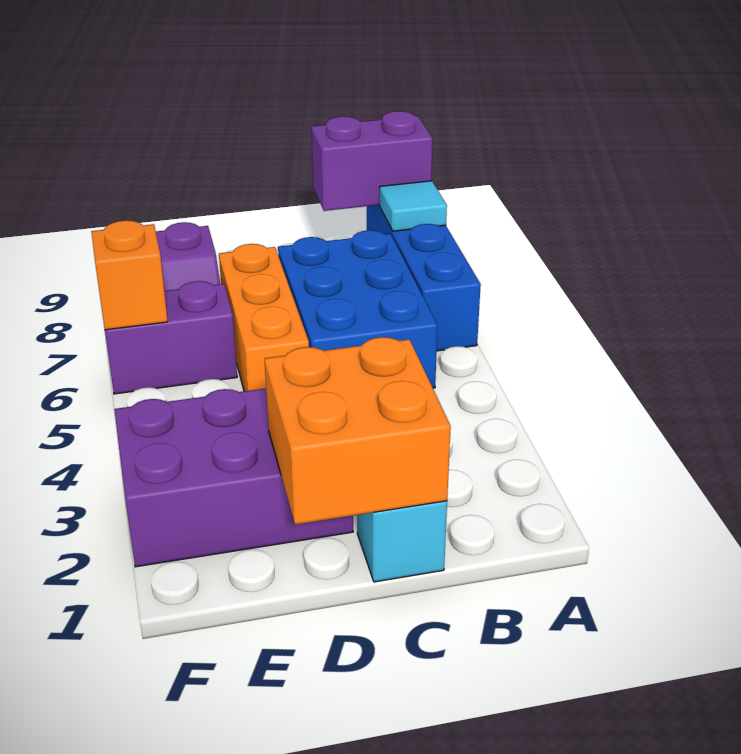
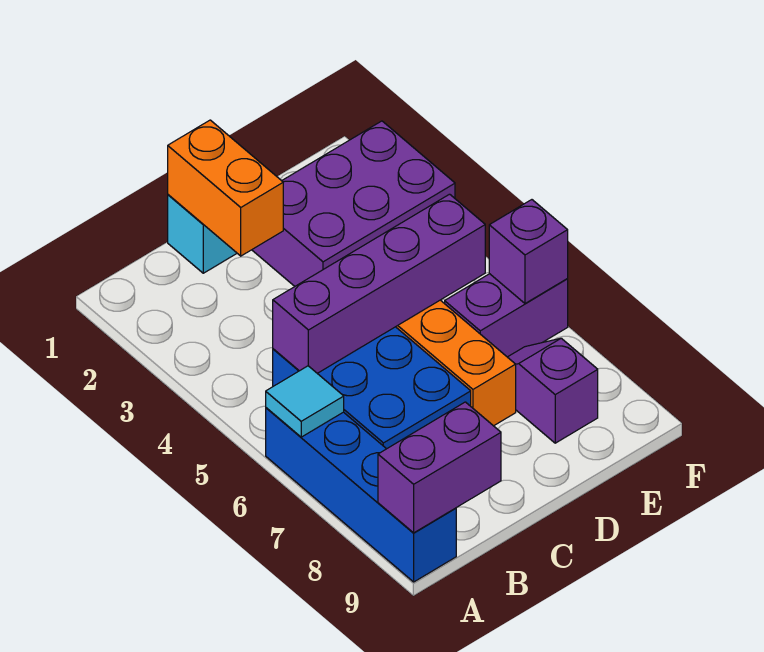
cyan tile A8 level 2 -> cyan tile A6 level 2
none -> purple brick B5:E5 level 2
orange brick C1:D2 level 2 -> orange brick C1:C2 level 2
orange brick F6 level 2 -> purple brick F6 level 2

